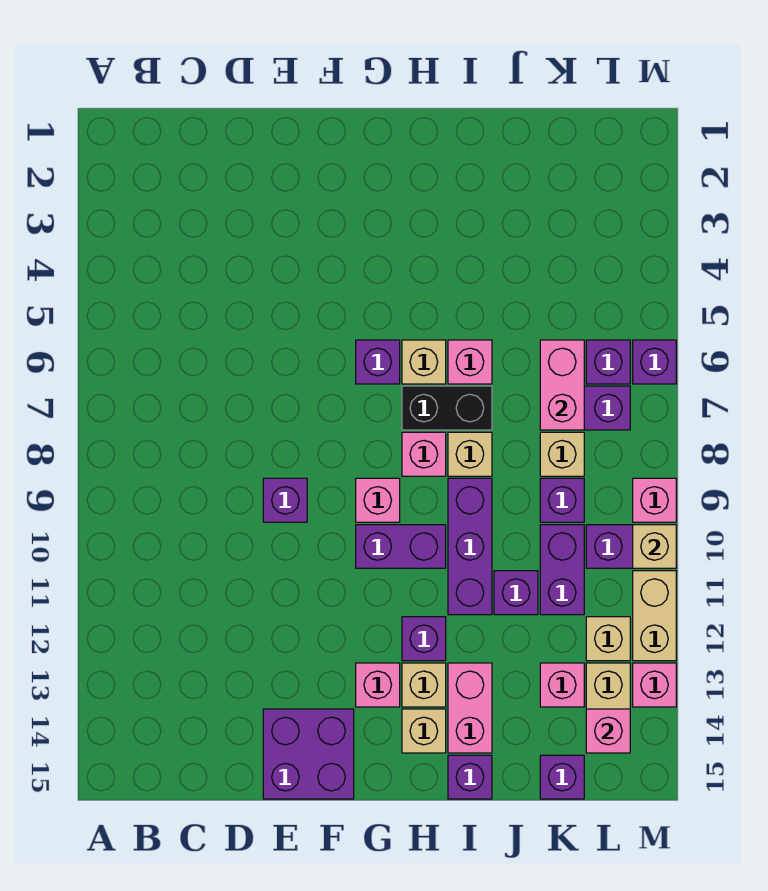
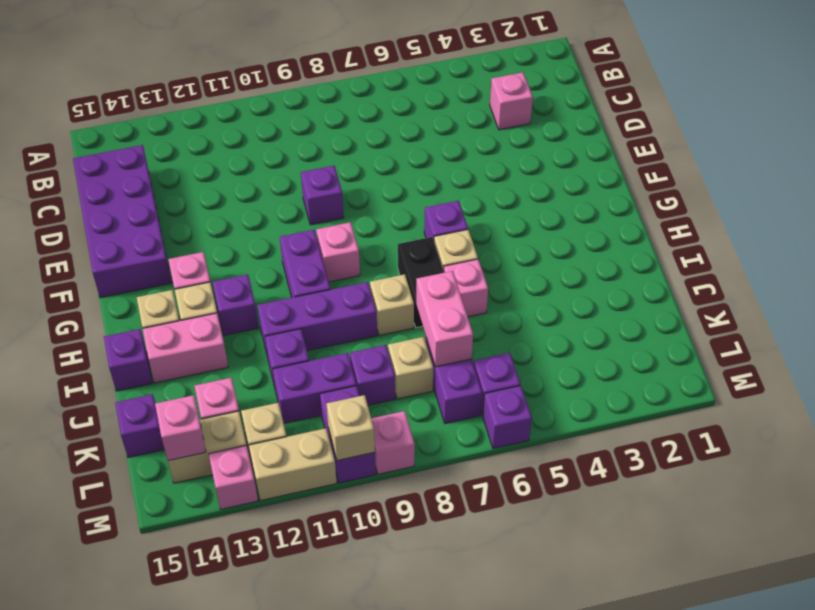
purple brick E14:F15 level 1 -> purple brick C14:F15 level 1
pink brick H8 level 1 -> pink brick C3 level 1
pink brick K6:K7 level 2 -> pink brick J7:K7 level 2

